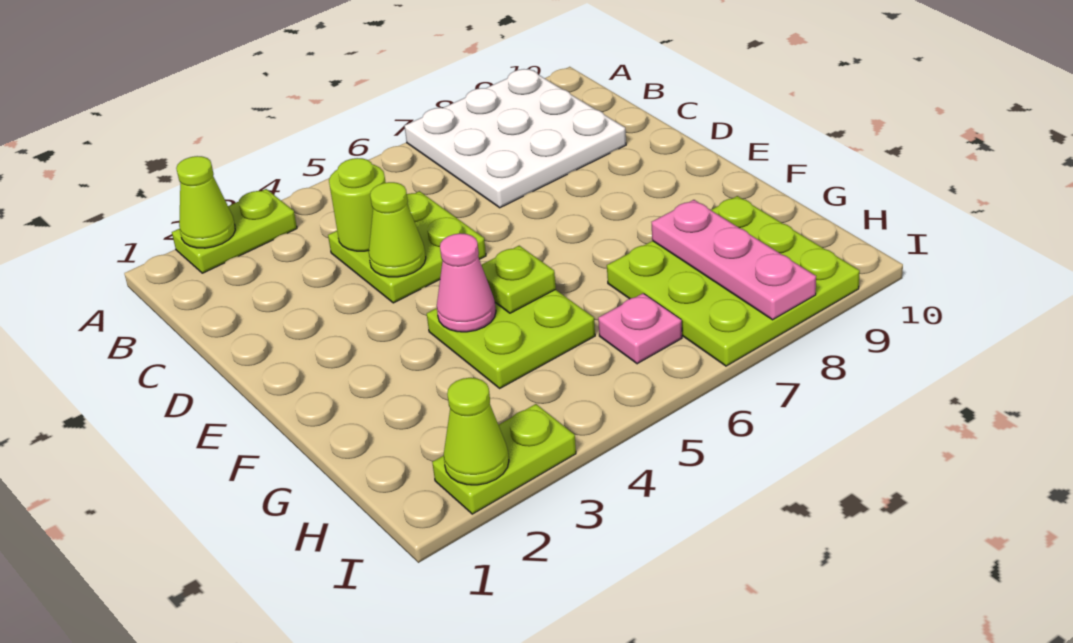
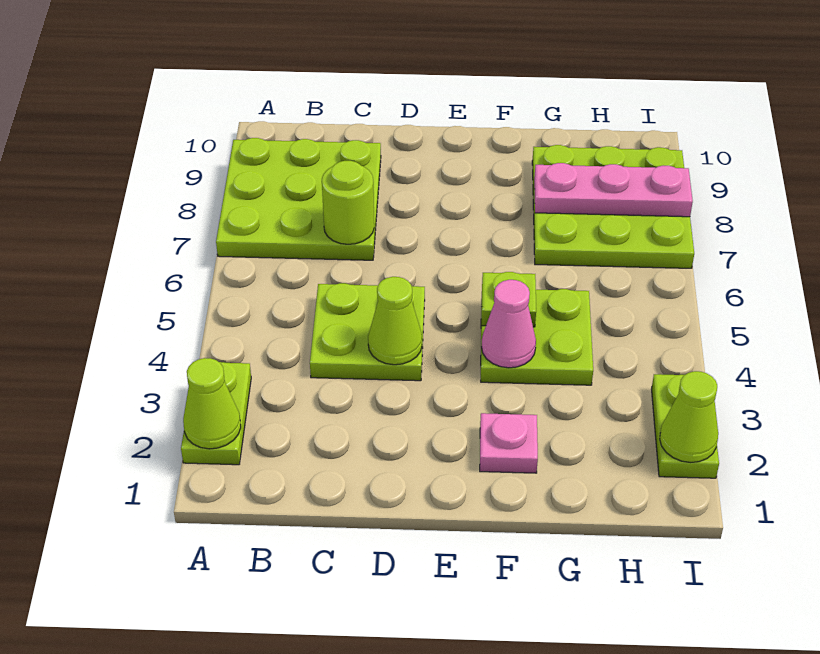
white plate A7:C9 level 1 -> lime plate A7:C9 level 1
lime round brick C4 level 2 -> lime round brick C7 level 2
pink plate H6 level 1 -> pink plate F2 level 1

